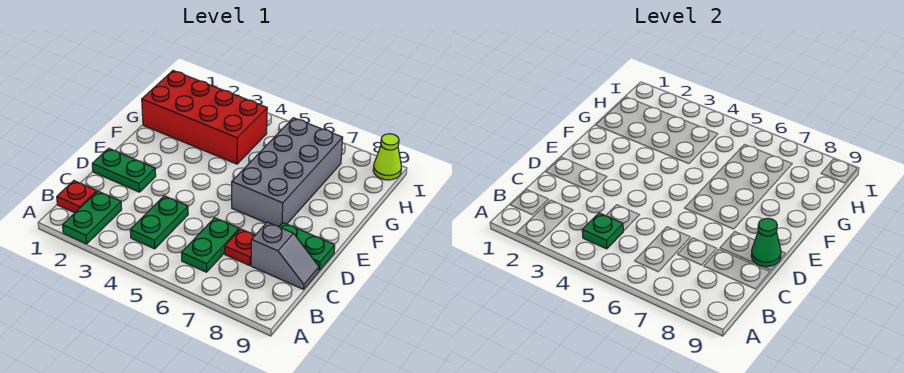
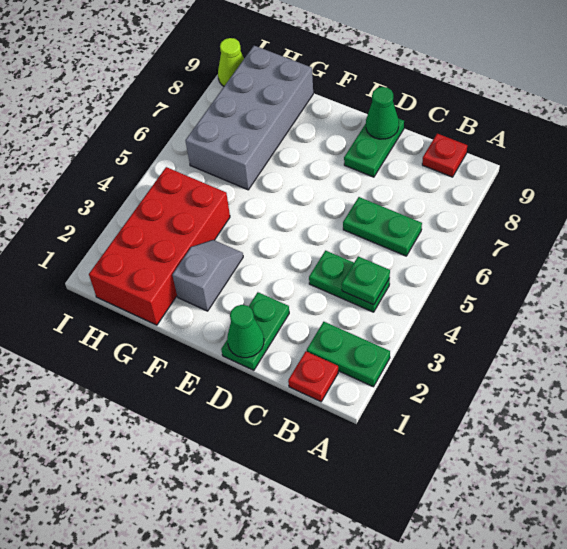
red plate C7 level 1 -> red plate B9 level 1
grey slope C8:C9 level 1 top 8 -> grey slope F2:F3 level 1 top 2
none -> green cone D1 level 2
grey brick E6:H7 level 1 -> grey brick G6:H9 level 1

